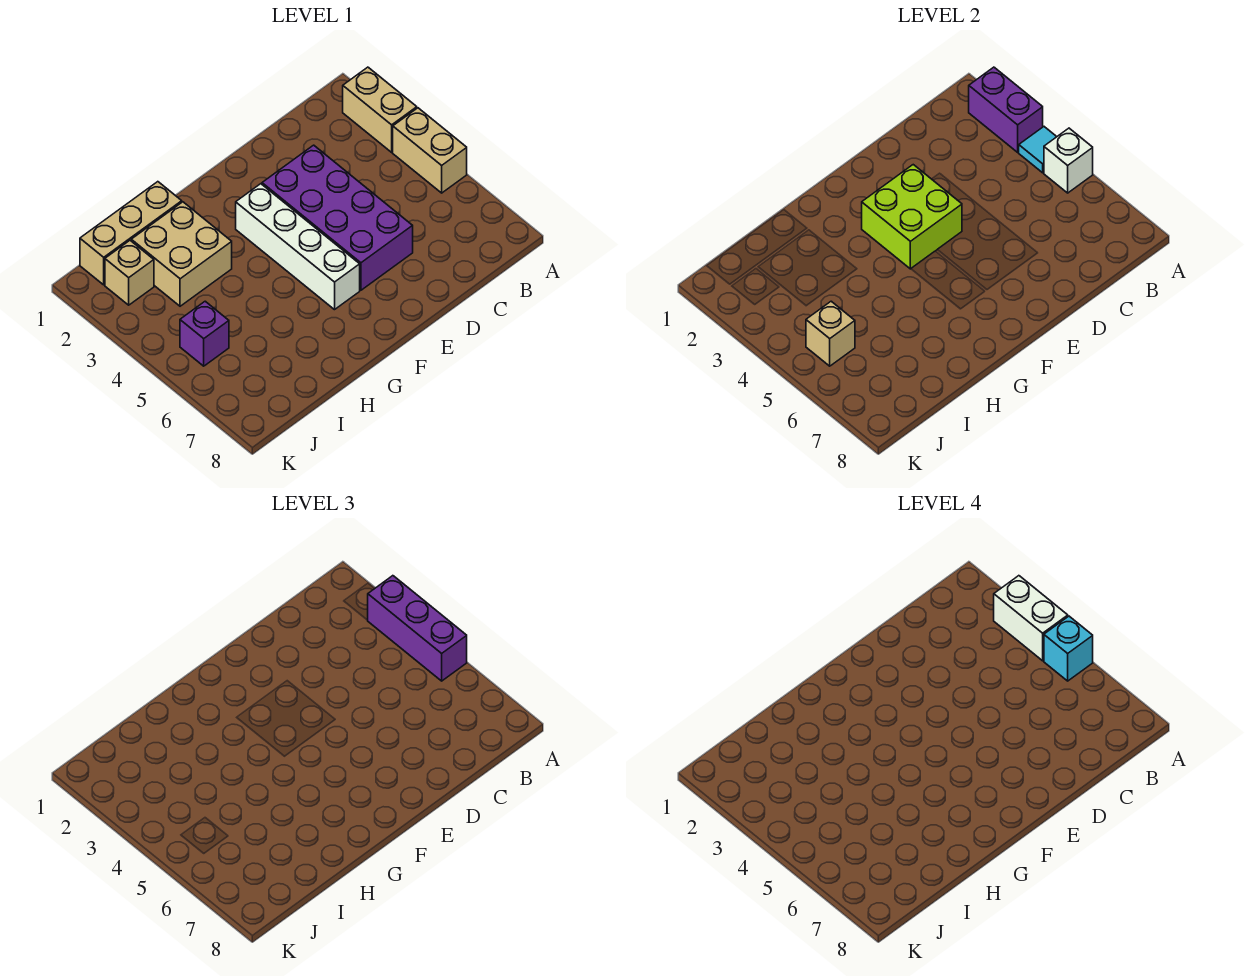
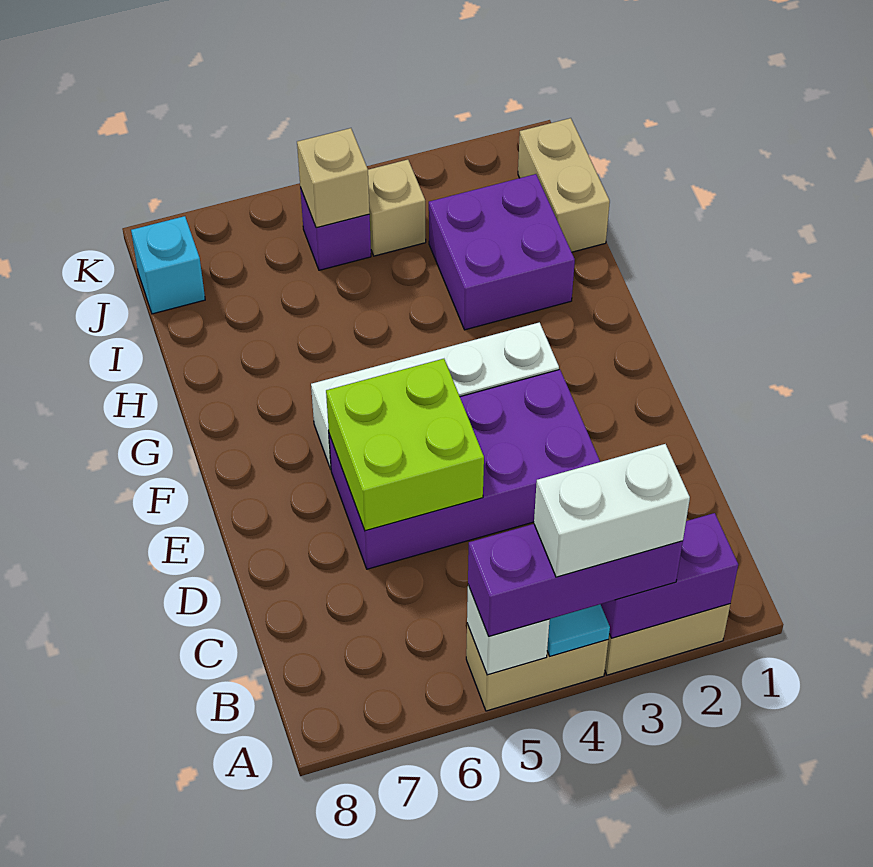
cyan brick A5 level 4 -> cyan brick J8 level 1
lime brick E3:F4 level 2 -> lime brick D5:E6 level 2
tan brick H1:J1 level 1 -> tan brick I1:J1 level 1
tan brick H2:I3 level 1 -> purple brick H2:I3 level 1
tan brick J2 level 1 -> tan brick J4 level 1

